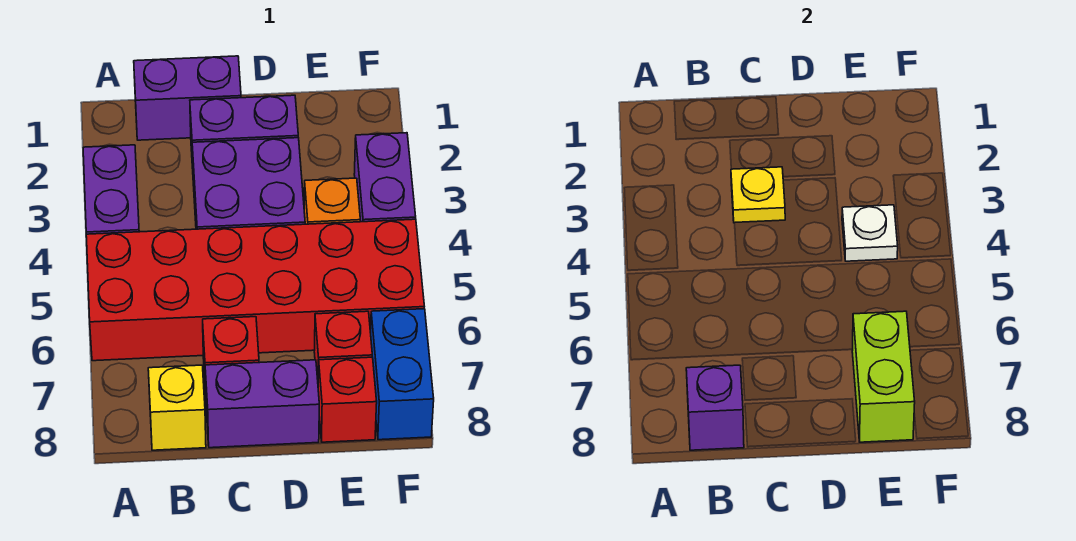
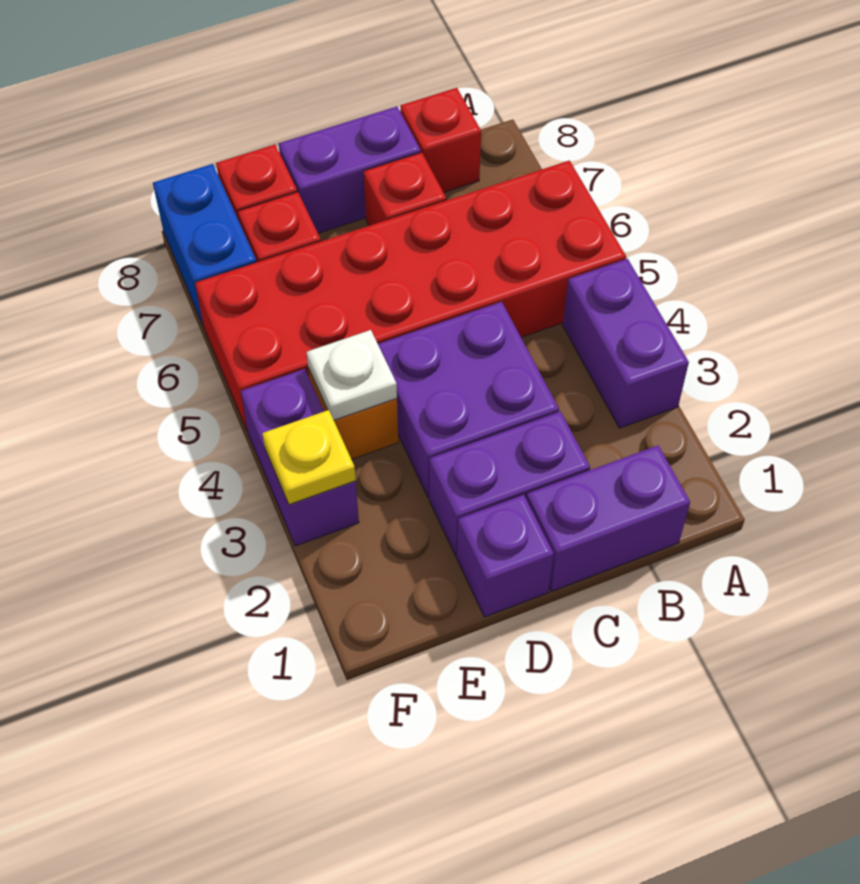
yellow brick B8 level 1 -> red brick B8 level 1
purple brick B8 level 2 -> purple brick D1 level 1
yellow plate C3 level 2 -> yellow plate F3 level 2
lime brick E7:E8 level 2 -> none

